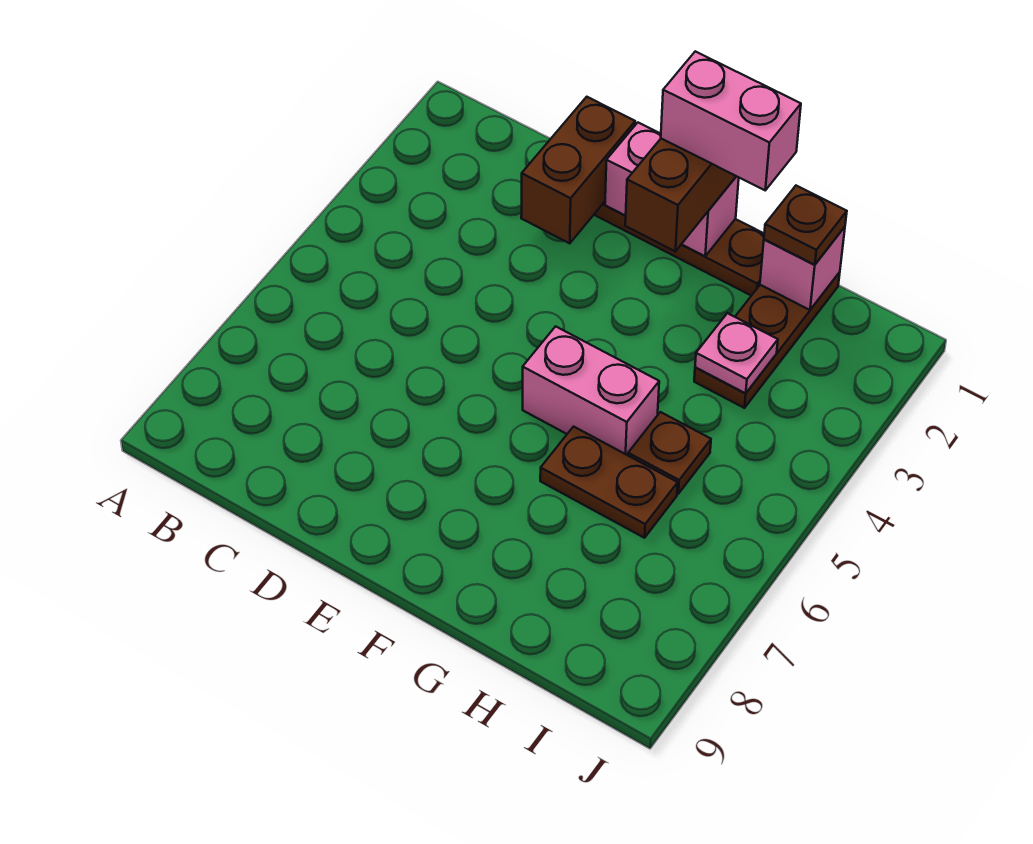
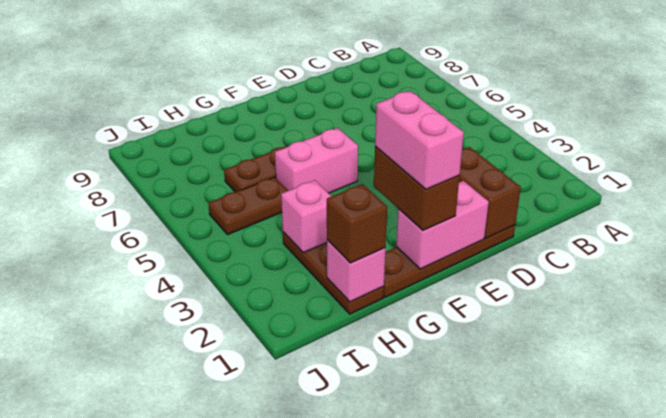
pink brick F1:G1 level 4 -> pink brick F1:F2 level 4
brown plate H1 level 3 -> brown brick H1 level 3
pink plate H3 level 2 -> pink brick H3 level 2
brown plate H5 level 1 -> brown plate H5:I5 level 1

